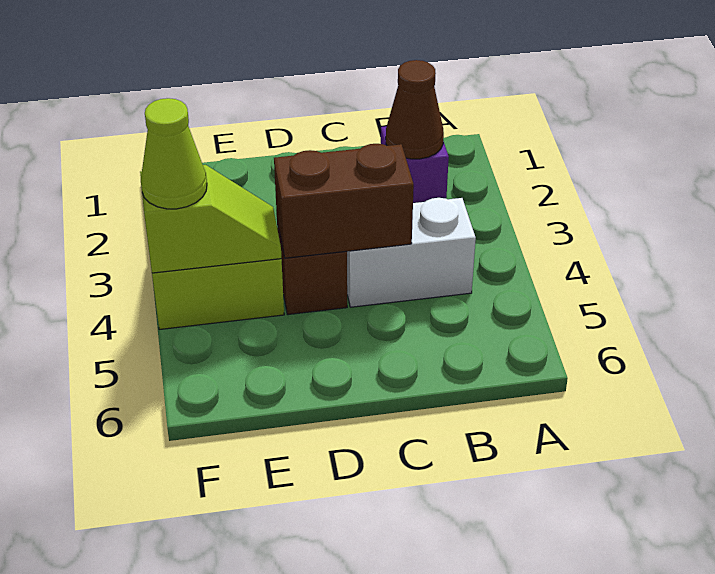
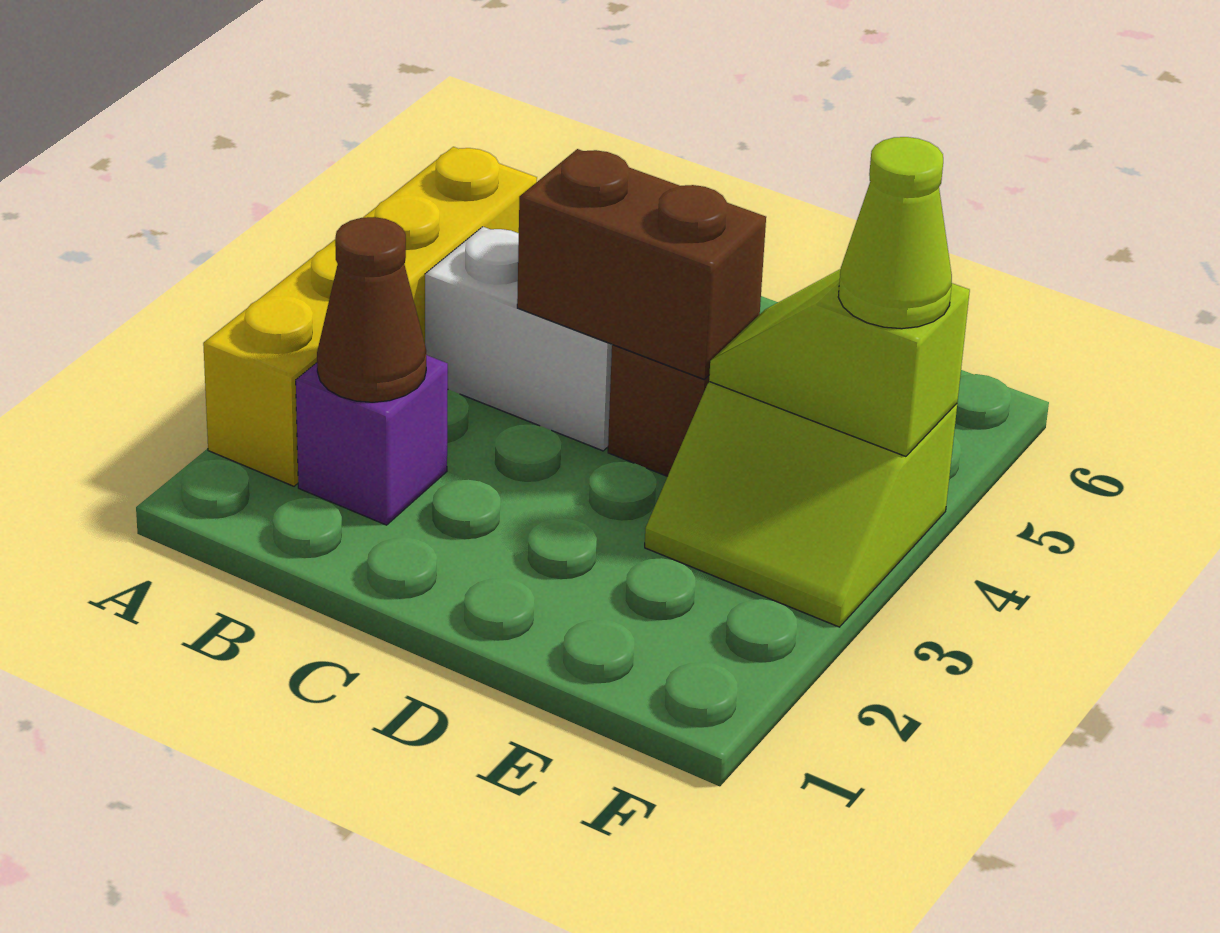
none -> yellow brick A2:A5 level 1

